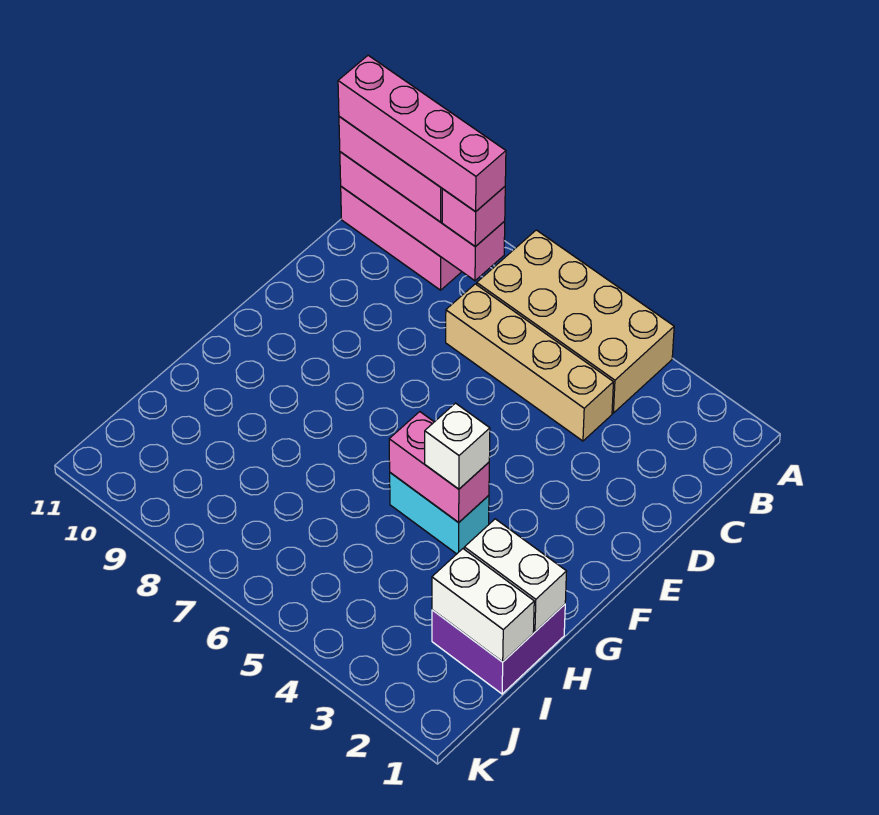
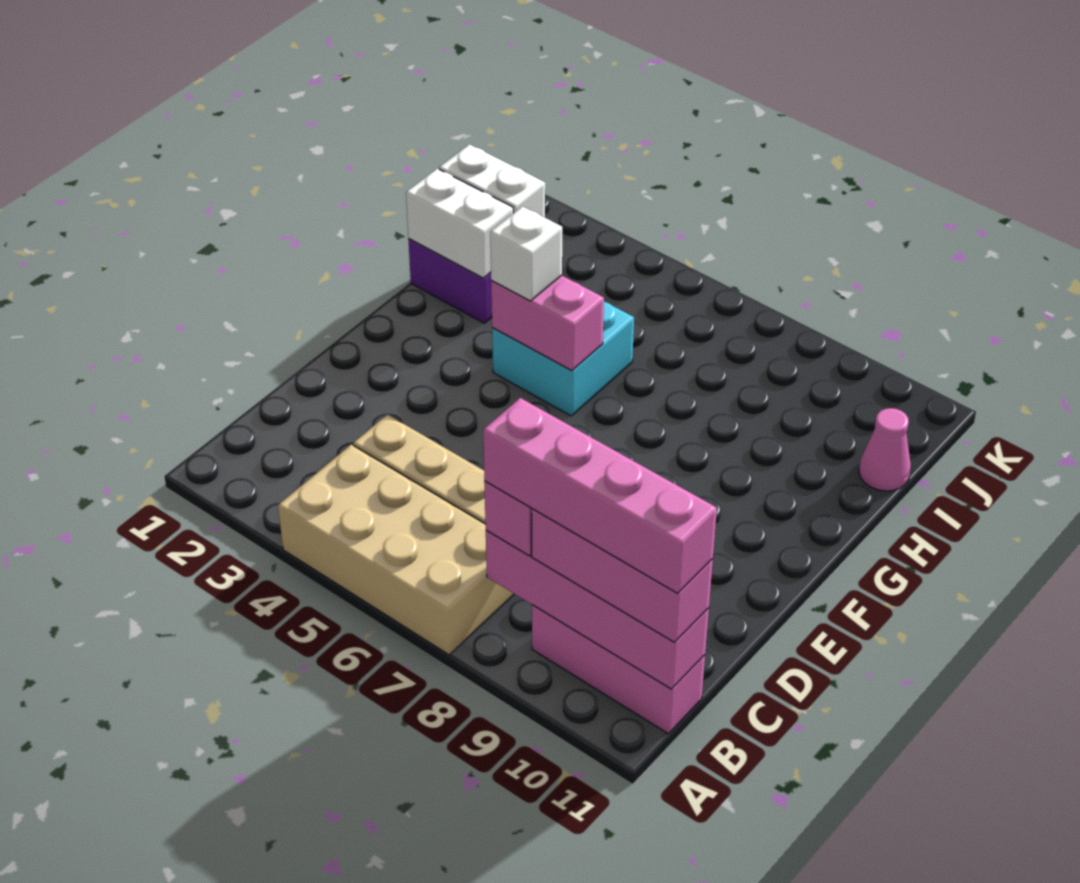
cyan brick G4:G5 level 1 -> cyan brick G4:H5 level 1
none -> pink cone I11 level 1

